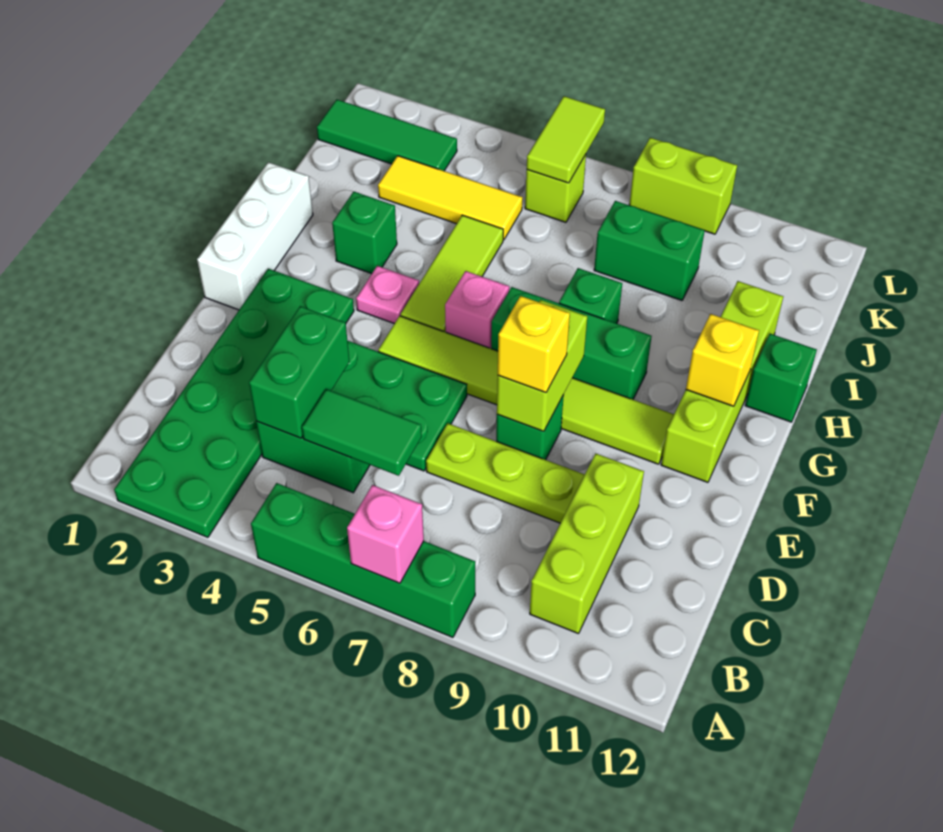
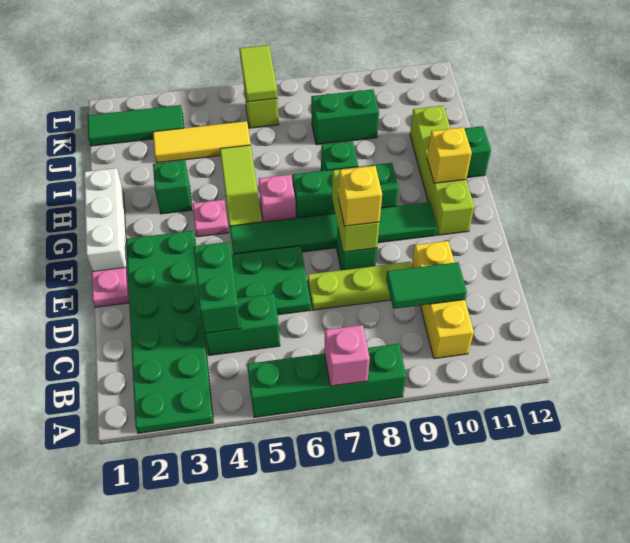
lime brick B10:D10 level 1 -> yellow brick B10:D10 level 1
green tile C5:C6 level 2 -> green tile C9:C10 level 2
none -> pink plate E1 level 1
lime tile F5:F10 level 1 -> green tile F5:F10 level 1
lime brick L8:L9 level 1 -> none

